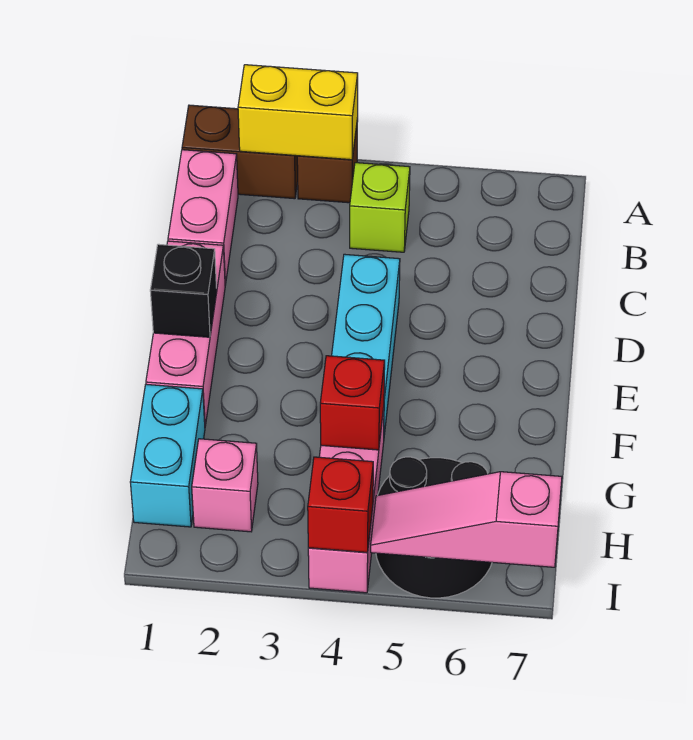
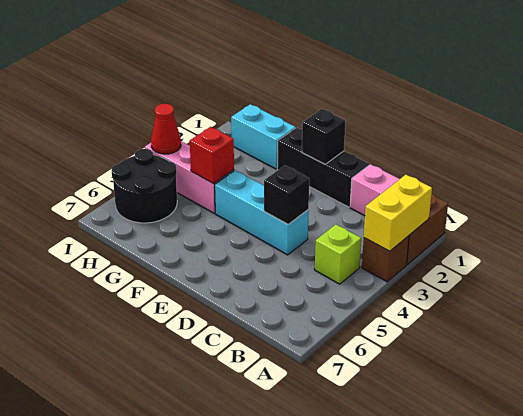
pink brick D1:F1 level 1 -> black brick D1:F1 level 1
none -> black brick D4 level 2
pink brick H2 level 1 -> none
red brick I4 level 2 -> red cone I4 level 2
pink slope I5:I7 level 2 top 7 -> none

